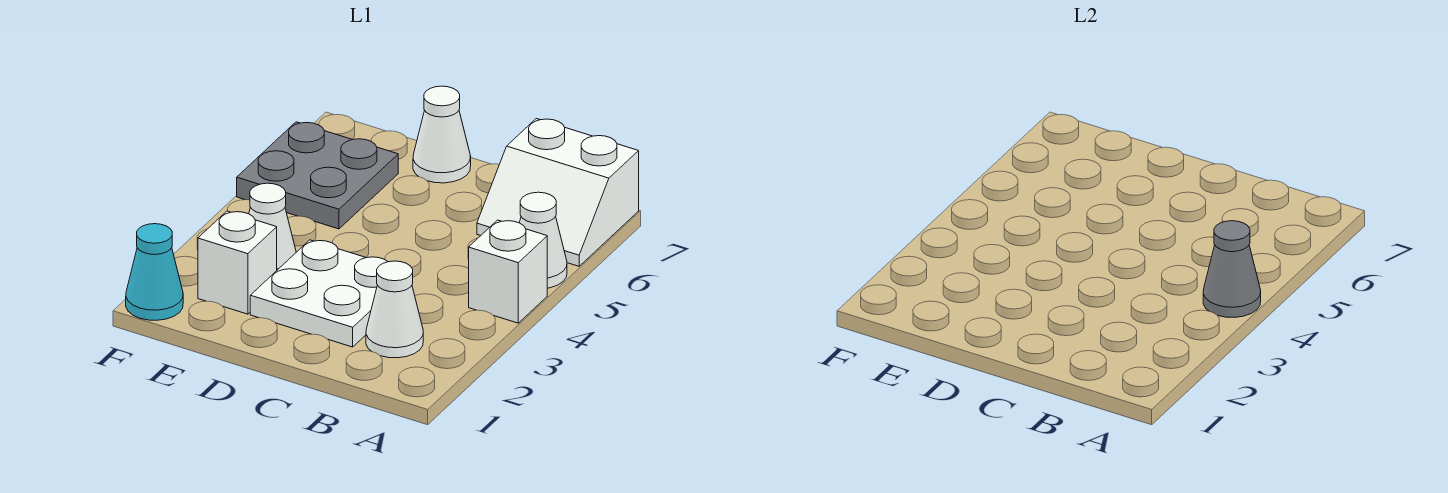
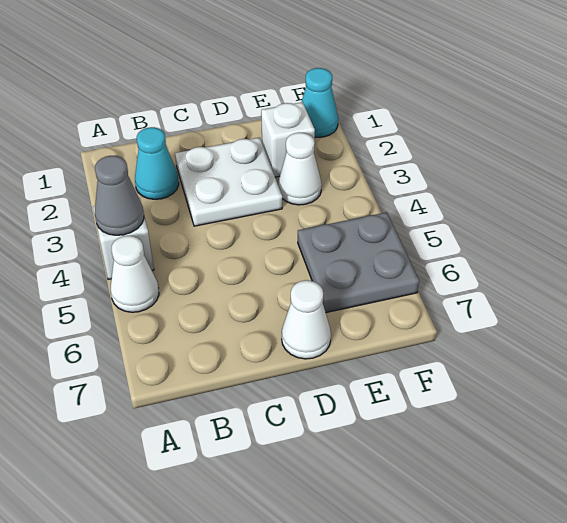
white slope A6:B7 level 1 top 7 -> none
white cone B2 level 1 -> cyan cone B2 level 1

